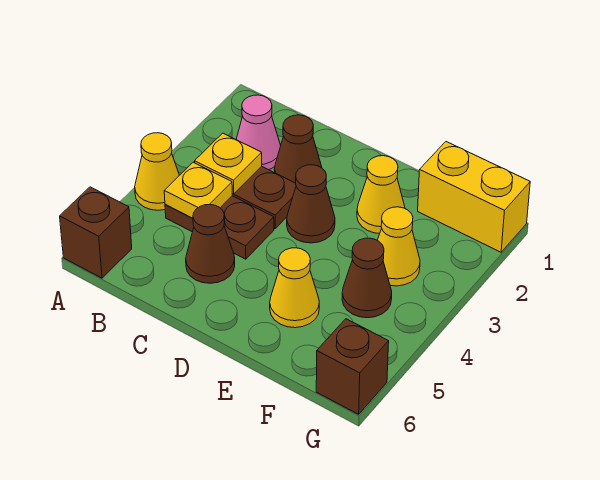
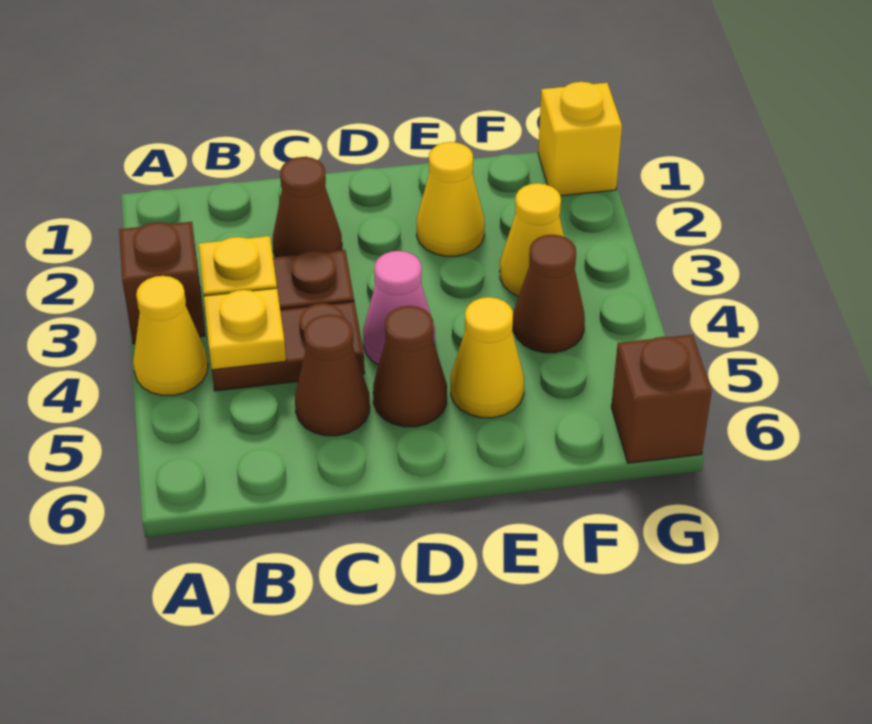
brown brick A6 level 1 -> brown brick A3 level 1
pink cone B2 level 1 -> pink cone D4 level 1
brown cone D3 level 1 -> brown cone D5 level 1
yellow brick F1:G1 level 1 -> yellow brick G1 level 1

